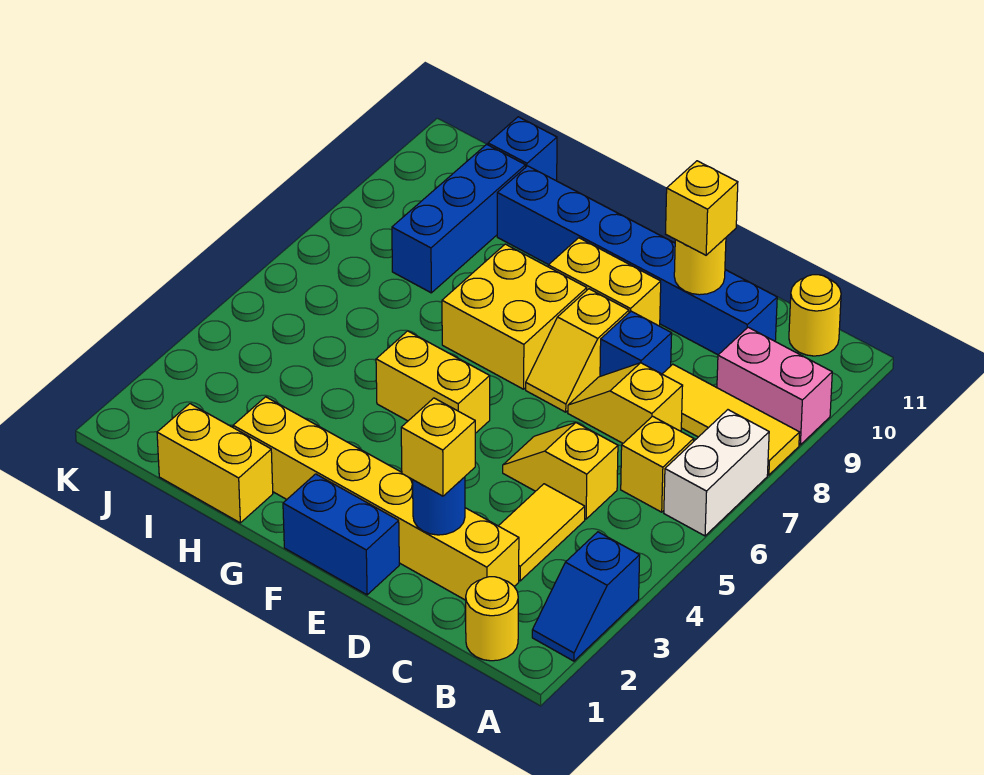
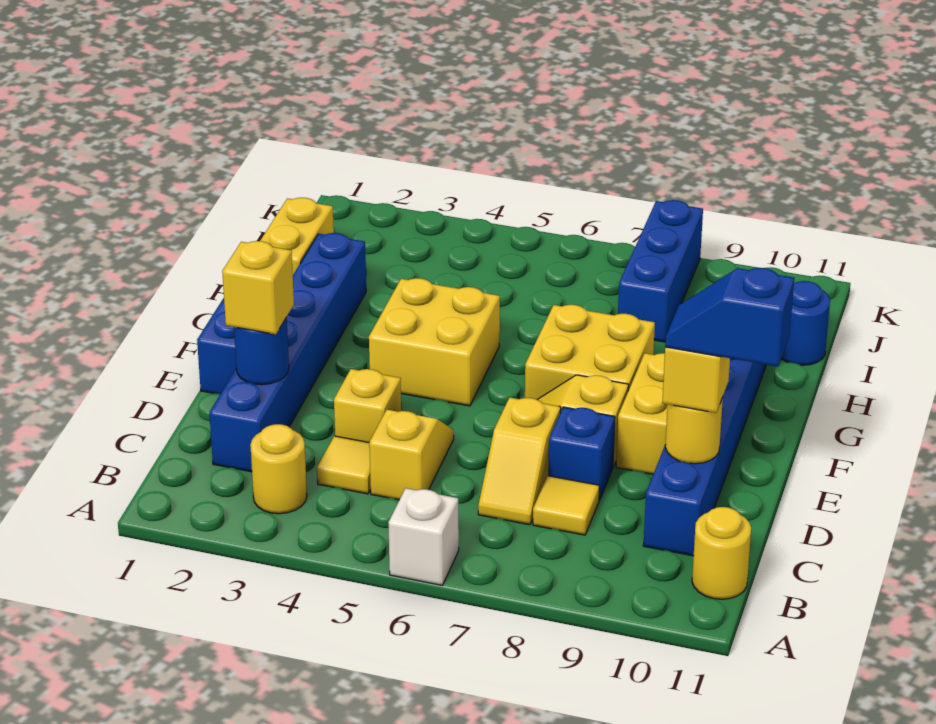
blue slope A2:A3 level 1 top 3 -> blue slope D10:D11 level 4 top 11
white brick A6:A7 level 1 -> white brick A6 level 1
yellow tile A8:C8 level 1 -> yellow tile C8 level 1
pink brick A9:B9 level 1 -> none
yellow round brick B1 level 1 -> yellow round brick B3 level 1
yellow brick B6 level 1 -> yellow brick D4 level 1
yellow brick C2:H2 level 1 -> blue brick C2:H2 level 1
yellow tile C3:C4 level 1 -> yellow tile C4 level 1
yellow slope C7:D7 level 1 top C -> yellow slope C7:D7 level 1 top D
yellow brick F5:G5 level 1 -> yellow brick F4:G5 level 1
blue brick I8:I10 level 1 -> blue brick I8:K8 level 1
blue brick I11 level 1 -> blue round brick I11 level 1

